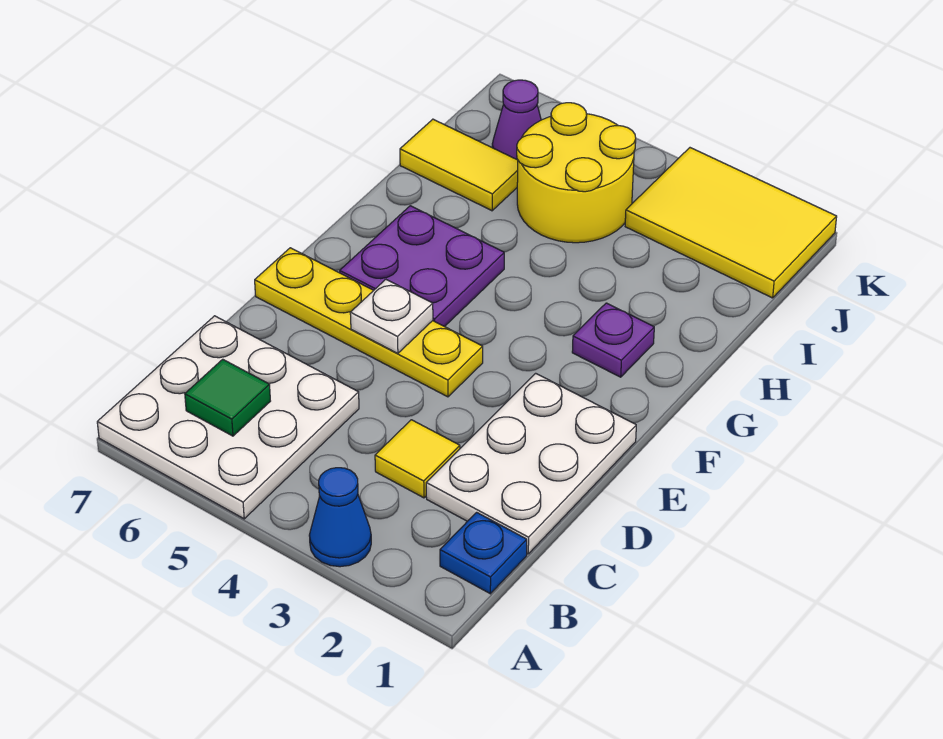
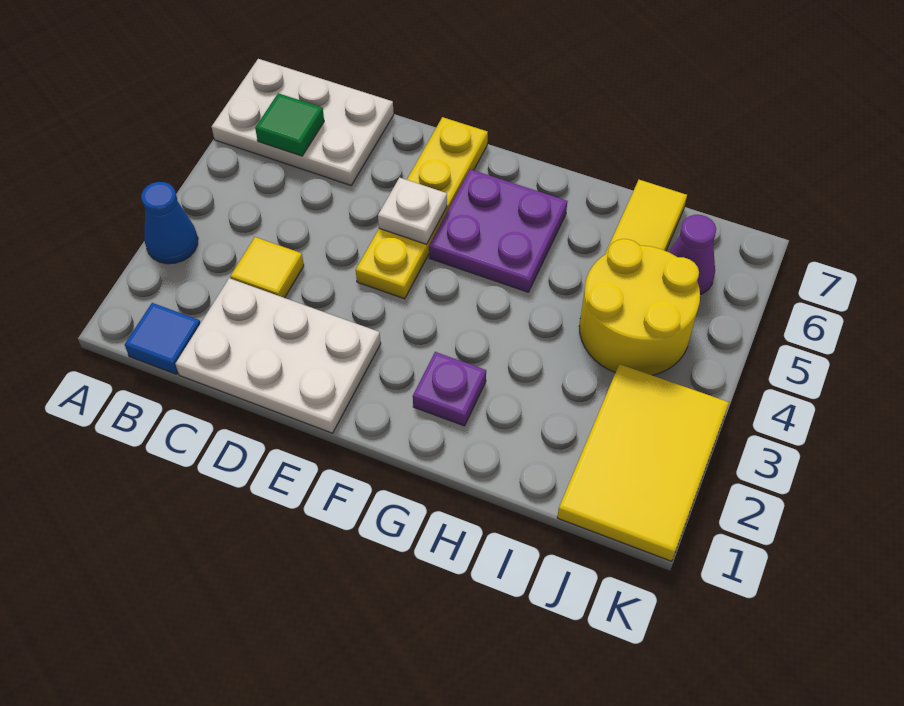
white plate A5:C7 level 1 -> white plate A6:C7 level 1
blue plate B1 level 1 -> blue tile B1 level 1

